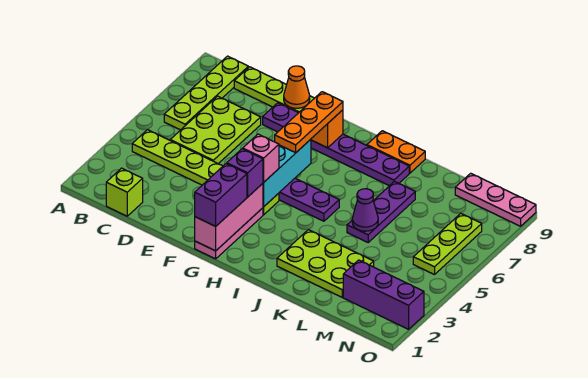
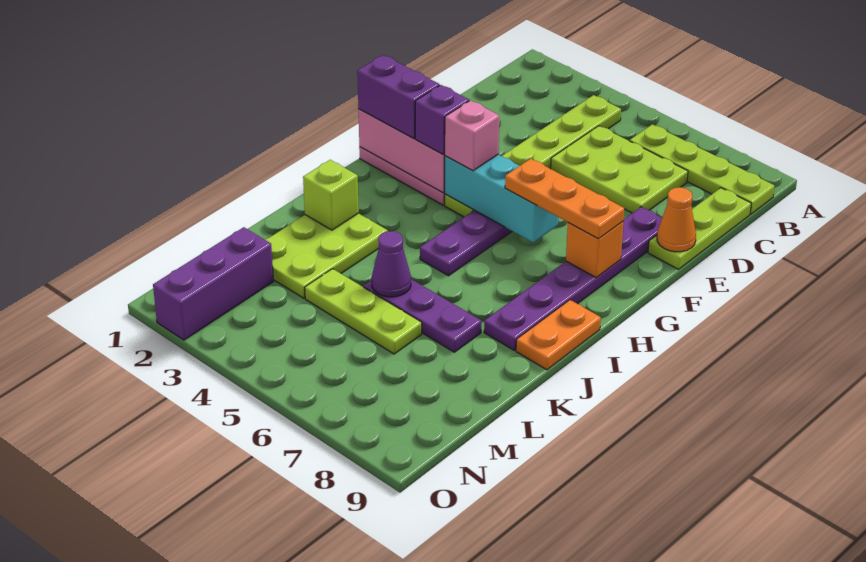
lime brick C1 level 1 -> lime brick J2 level 2
pink plate M9:O9 level 1 -> none
lime plate N5:N7 level 1 -> lime plate L4:L6 level 1

